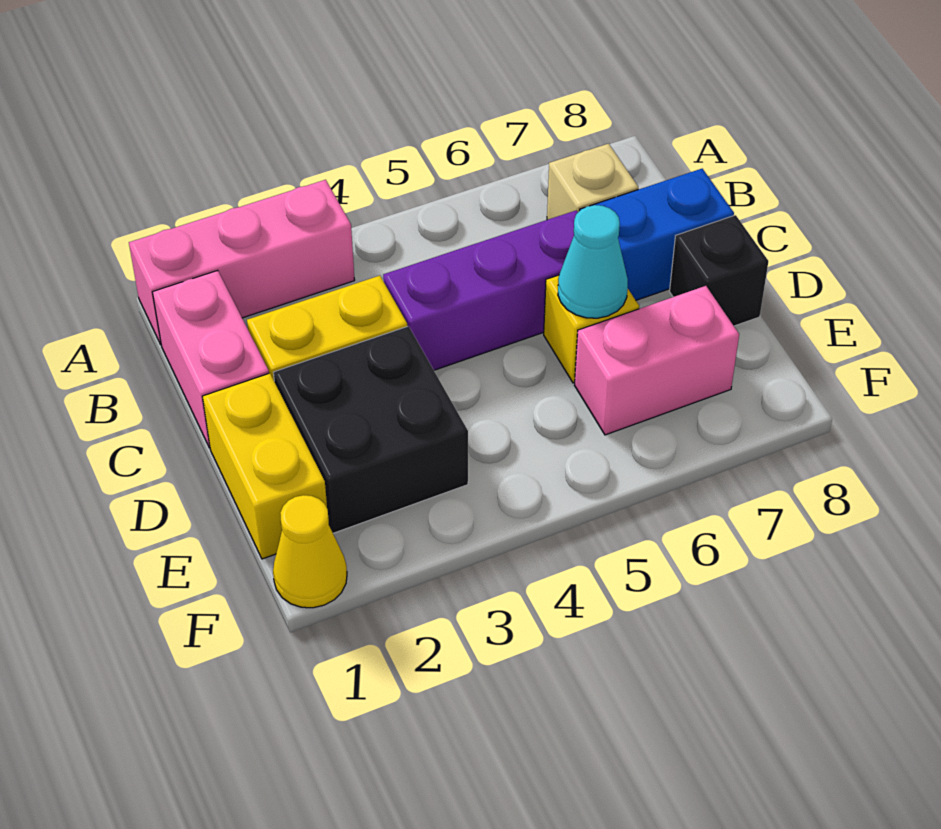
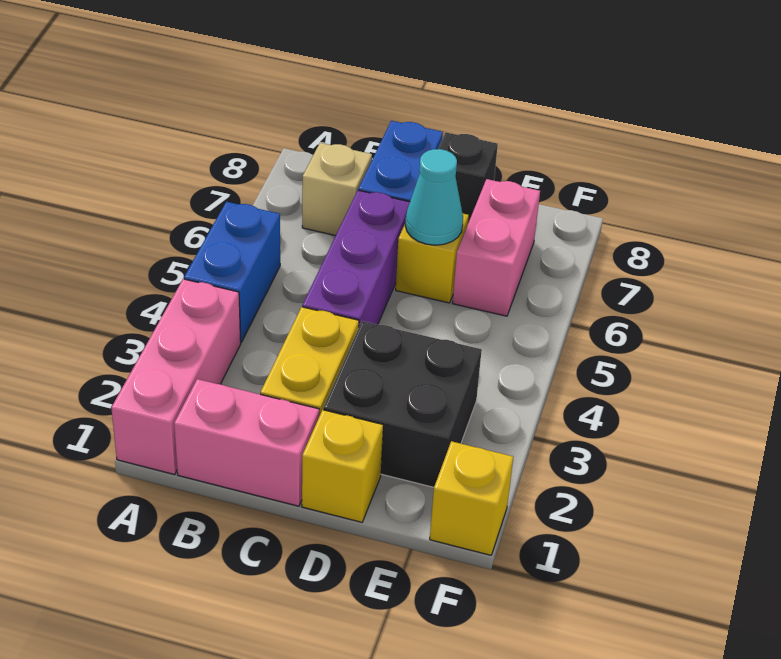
none -> blue brick A4:A5 level 1
yellow brick D1:E1 level 1 -> yellow brick D1 level 1
yellow cone F1 level 1 -> yellow brick F1 level 1

